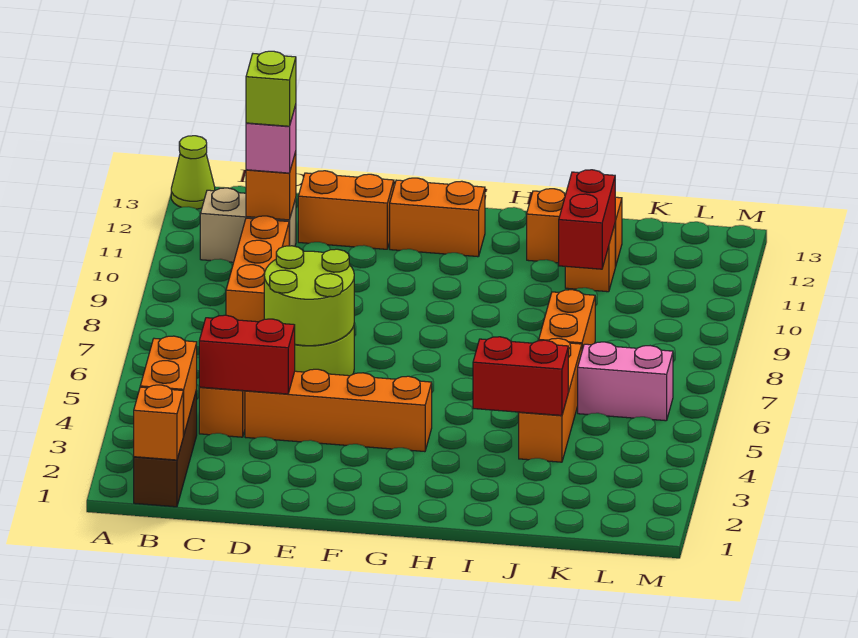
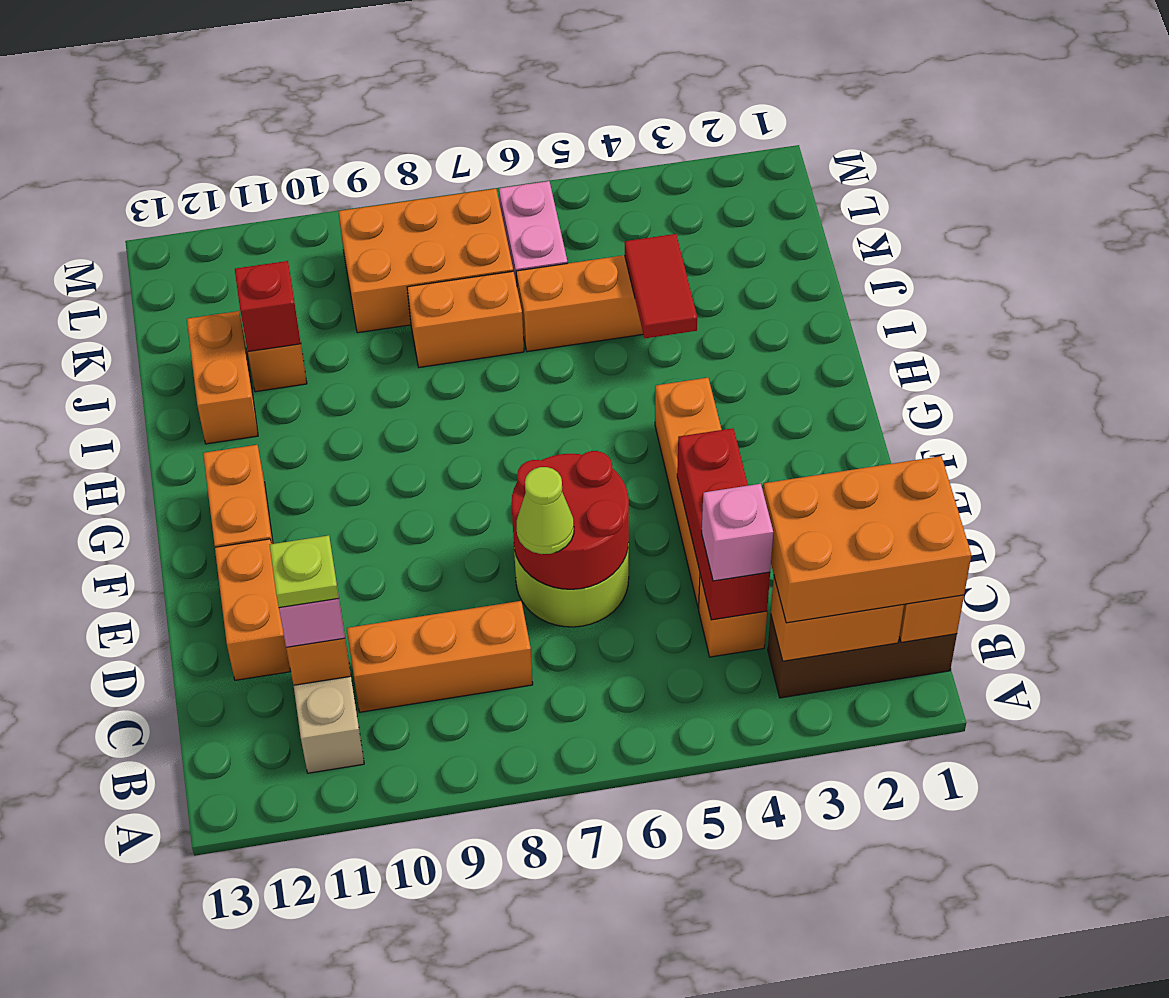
lime cone A13 level 1 -> lime cone D7 level 3
none -> orange brick B1:C3 level 3
red brick C4:D4 level 2 -> red brick C4:E4 level 2
none -> pink brick C4 level 3
lime brick C11 level 4 -> lime plate C11 level 4
lime round brick D6:E7 level 2 -> red round brick D6:E7 level 2
red brick I4:J4 level 2 -> red tile I4:J4 level 2
red brick J10:J11 level 2 -> red brick J11 level 2
none -> orange brick K7:L9 level 1

